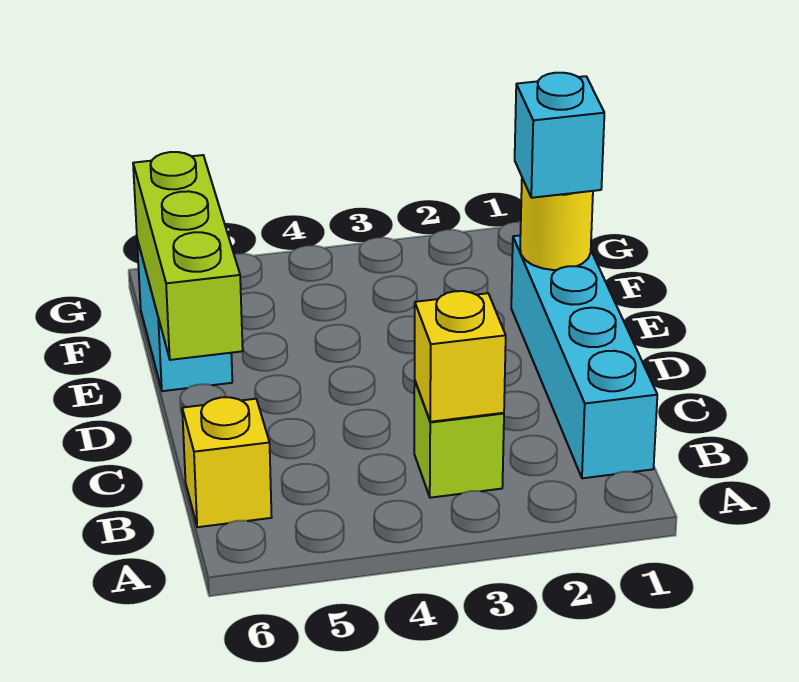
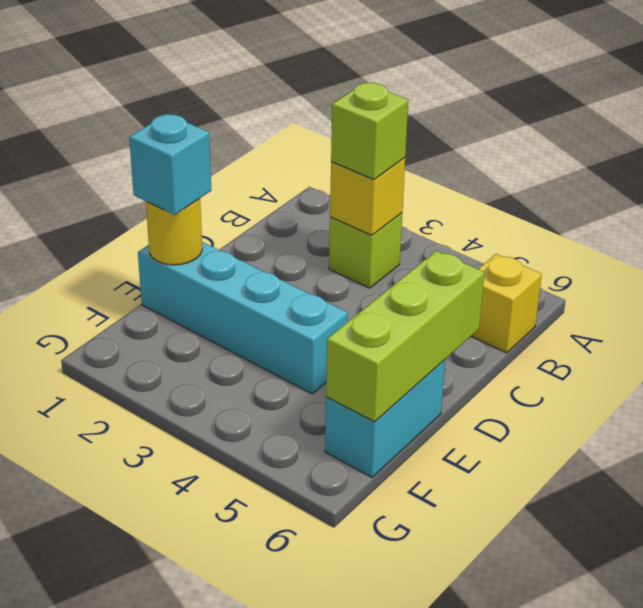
cyan brick B1:E1 level 1 -> cyan brick E1:E4 level 1
none -> lime brick B3 level 3

